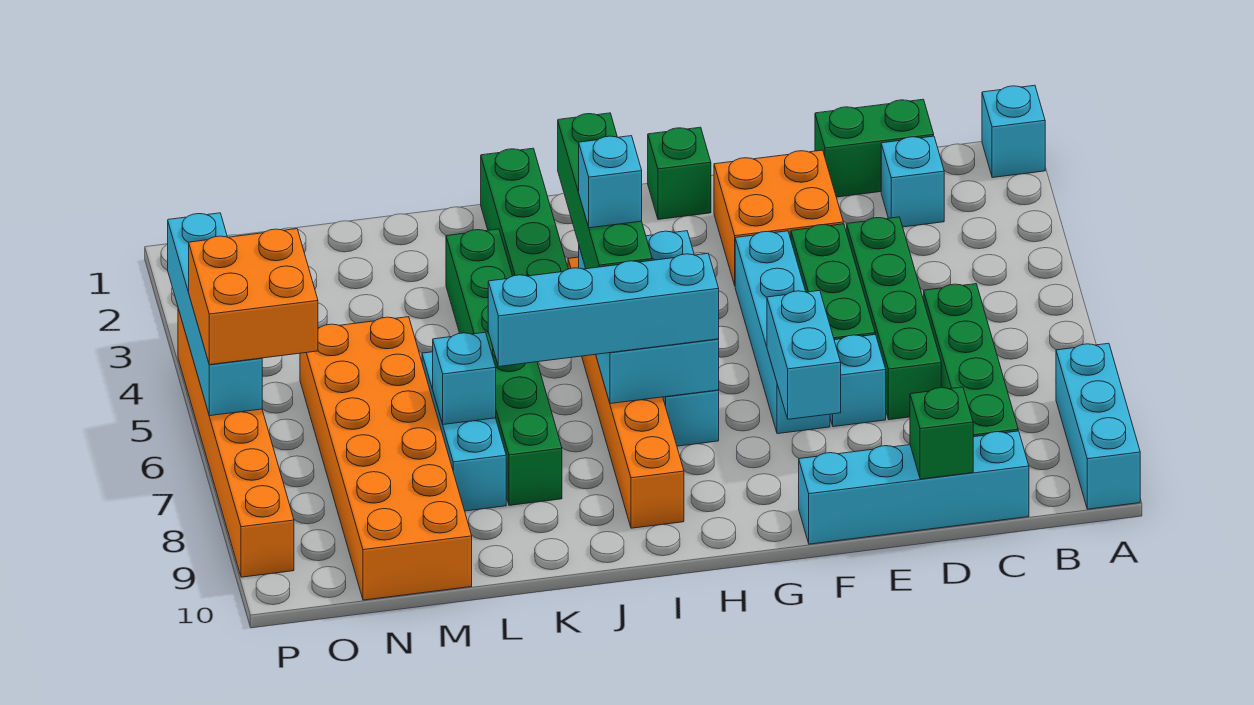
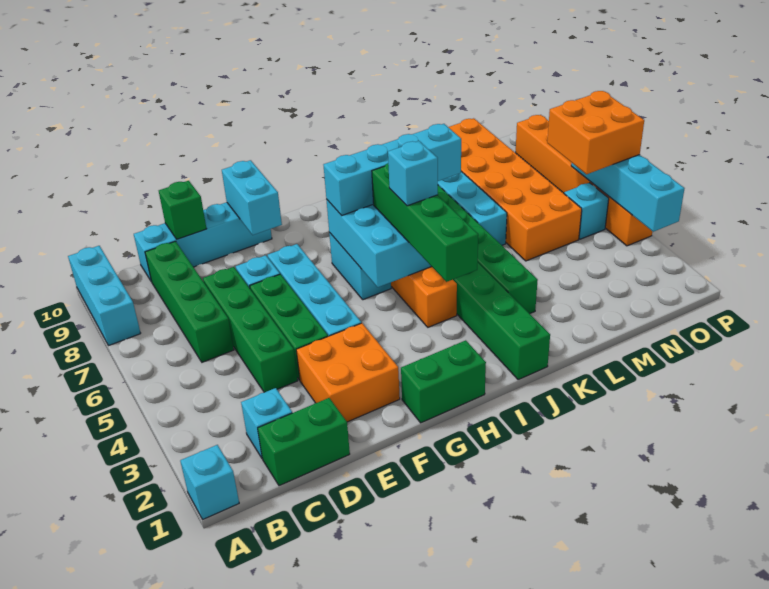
cyan brick F7:F8 level 2 -> cyan brick F9:F10 level 2
green brick G1 level 1 -> green brick G1:H1 level 1
cyan brick L7 level 2 -> cyan brick O5 level 1

